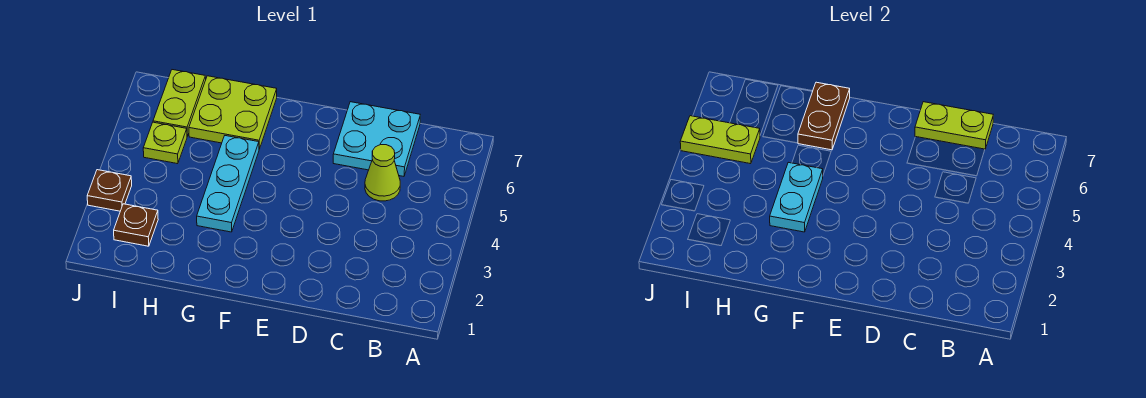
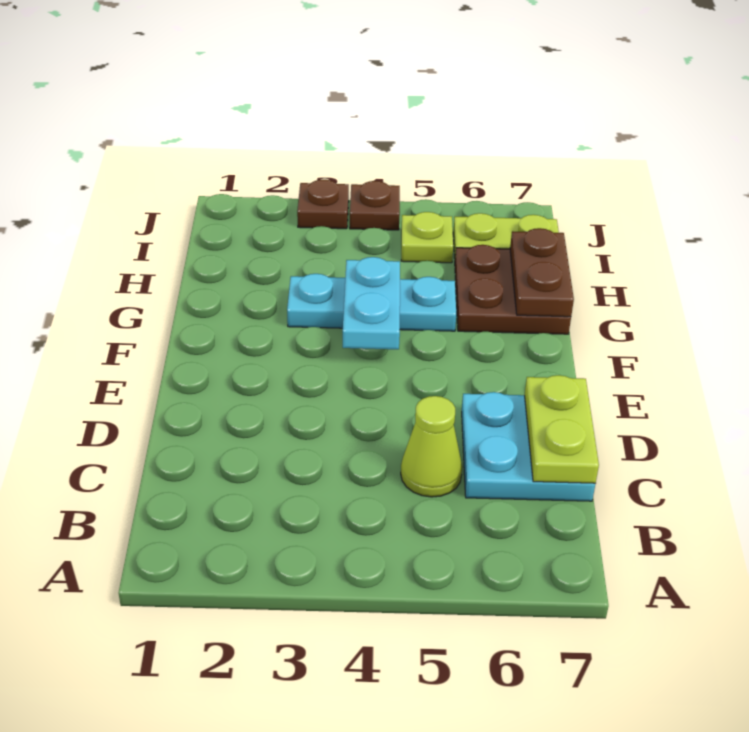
cyan plate G3:G4 level 2 -> cyan plate F4:G4 level 2
lime plate G6:H7 level 1 -> brown plate G6:H7 level 1
brown plate G6:G7 level 2 -> brown plate G7:H7 level 2
brown plate I2 level 1 -> brown plate J4 level 1
lime plate I5:J5 level 2 -> none

